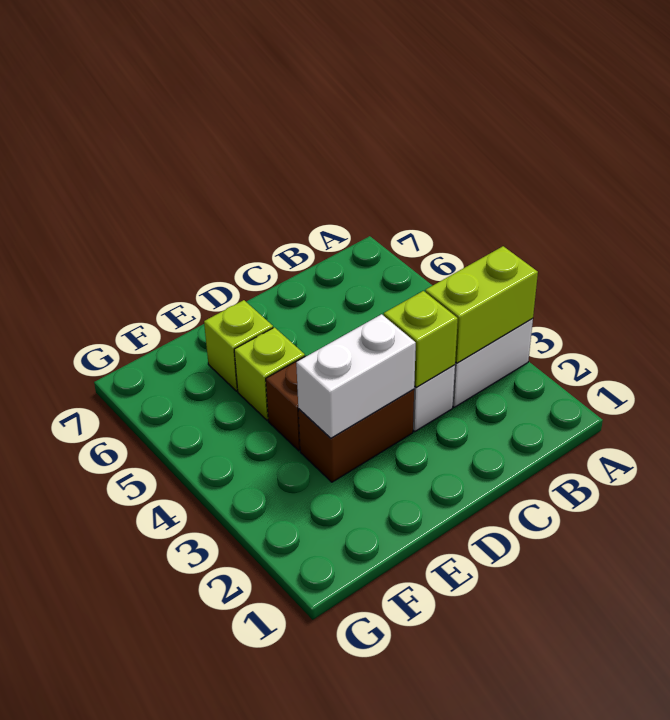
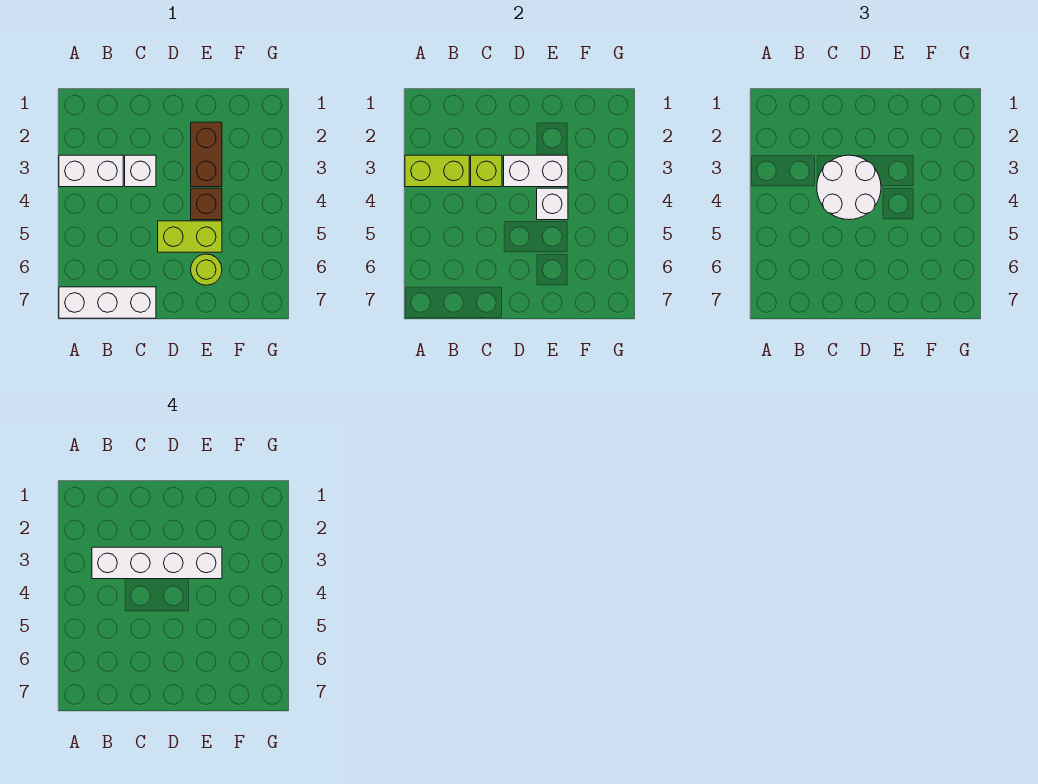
none -> white brick A7:C7 level 1
none -> white brick B3:E3 level 4
none -> white round brick C3:D4 level 3
brown brick D3:E3 level 1 -> brown brick E2:E3 level 1
none -> white brick E4 level 2
lime brick E5 level 1 -> lime brick D5:E5 level 1
lime brick E6 level 1 -> lime round brick E6 level 1

